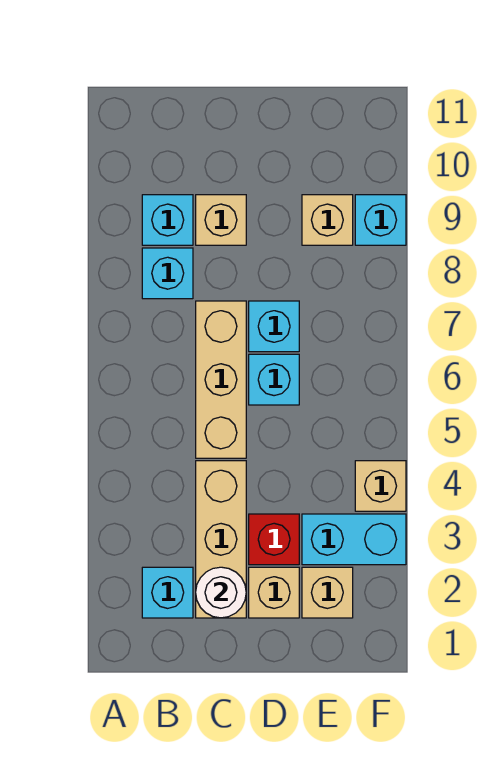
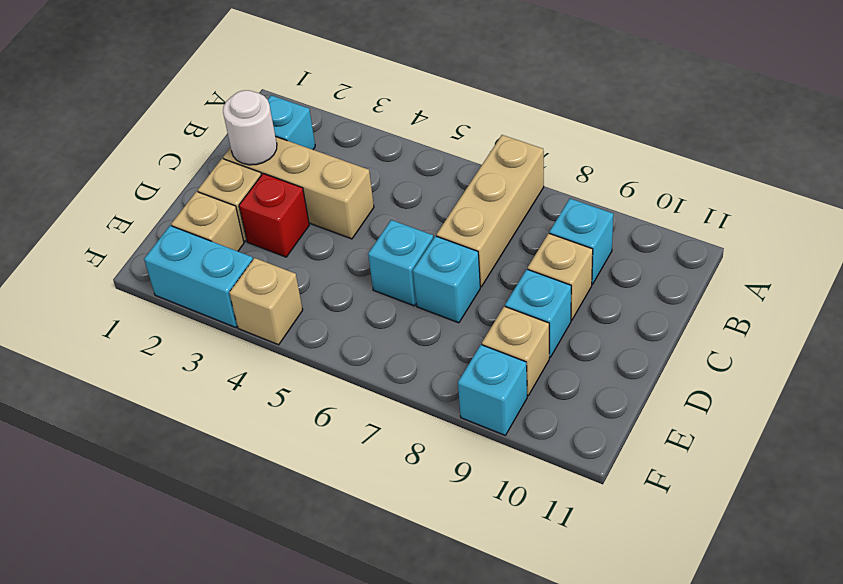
cyan brick B8 level 1 -> cyan brick D9 level 1
tan brick C5:C7 level 1 -> tan brick A7:C7 level 1
cyan brick E3:F3 level 1 -> cyan brick F2:F3 level 1

